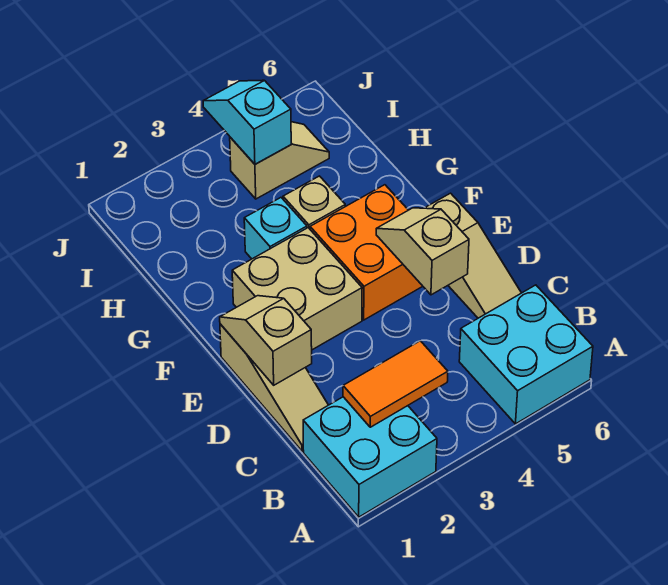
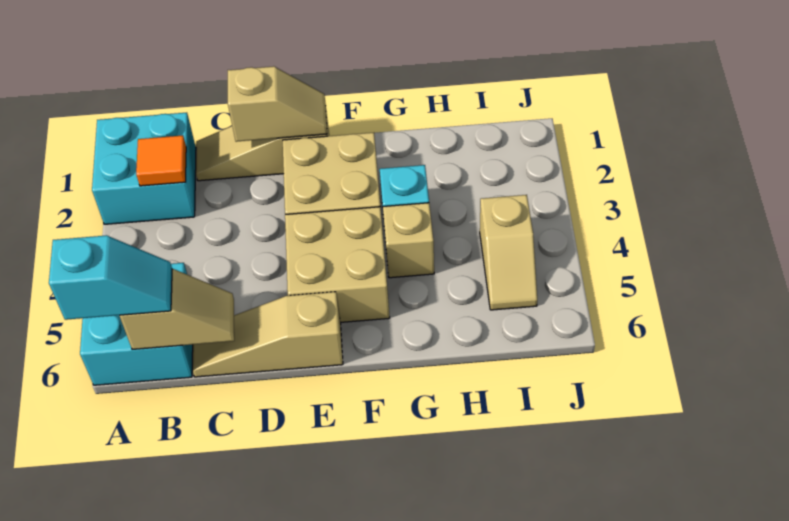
orange tile B2:B3 level 2 -> orange tile B2 level 2
tan slope D5:E5 level 2 top D -> tan slope B6:C6 level 2 top B
orange brick E4:F5 level 1 -> tan brick E4:F5 level 1
cyan slope I4:J4 level 2 top I -> cyan slope A6:B6 level 3 top A

